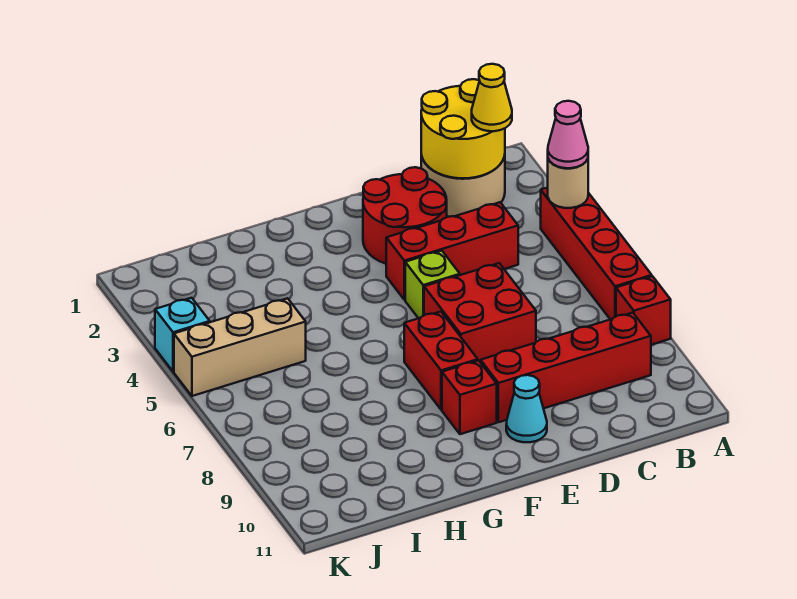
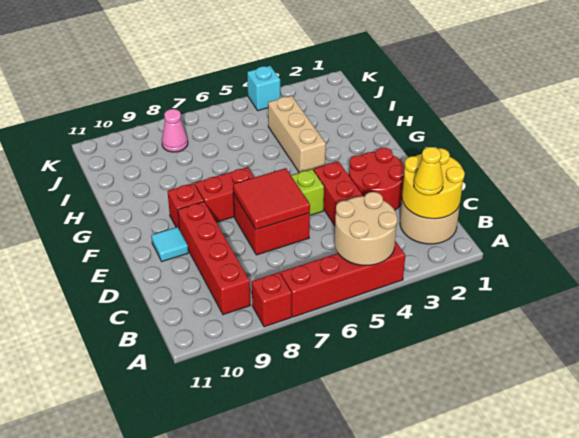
tan round brick A4 level 2 -> tan round brick A4:B5 level 2
pink cone A4 level 3 -> pink cone J8 level 1
none -> red tile D6:E7 level 2
cyan cone E10 level 1 -> cyan tile E10 level 1
tan brick I5:K5 level 1 -> tan brick G4:I4 level 1

